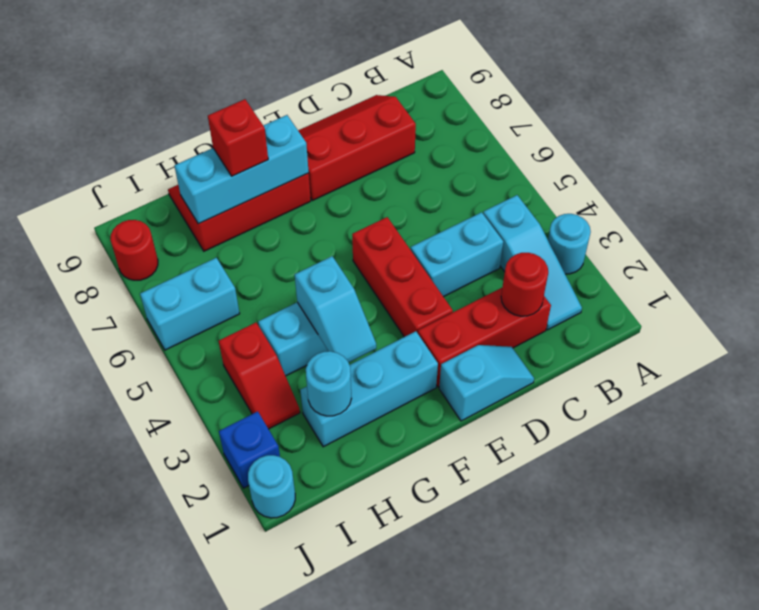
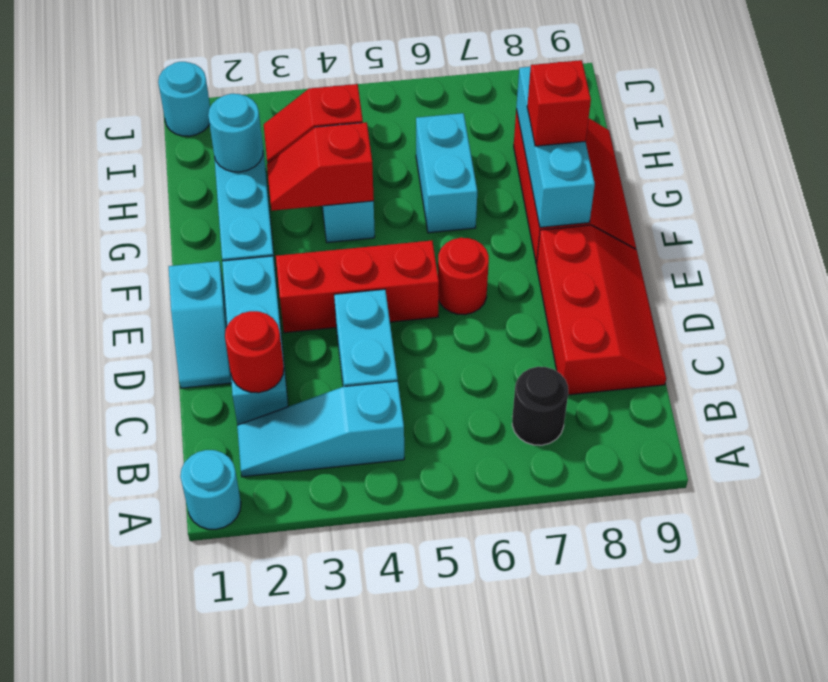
cyan round brick A3 level 1 -> cyan round brick A1 level 1
none -> black round brick B7 level 1
red brick C2:E2 level 1 -> cyan brick C2:E2 level 1
cyan slope G3:G4 level 2 top 4 -> red slope G3:G4 level 2 top 4
cyan brick I6:J6 level 1 -> cyan brick G6:H6 level 1
blue brick J2 level 1 -> none
red round brick J8 level 1 -> red round brick E6 level 1

